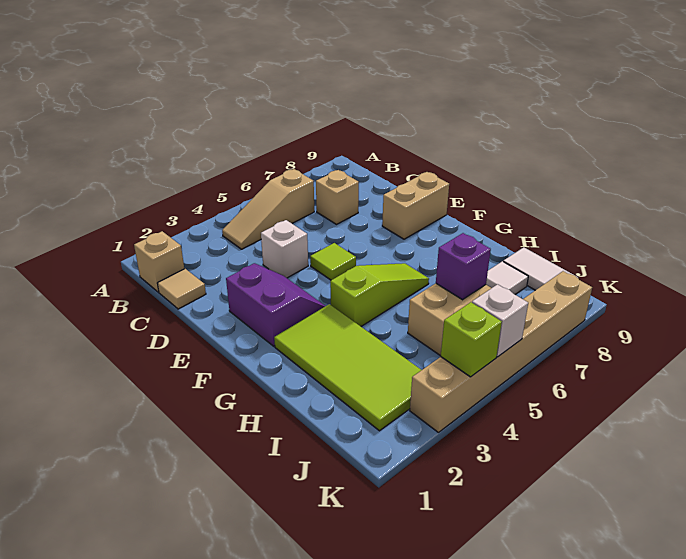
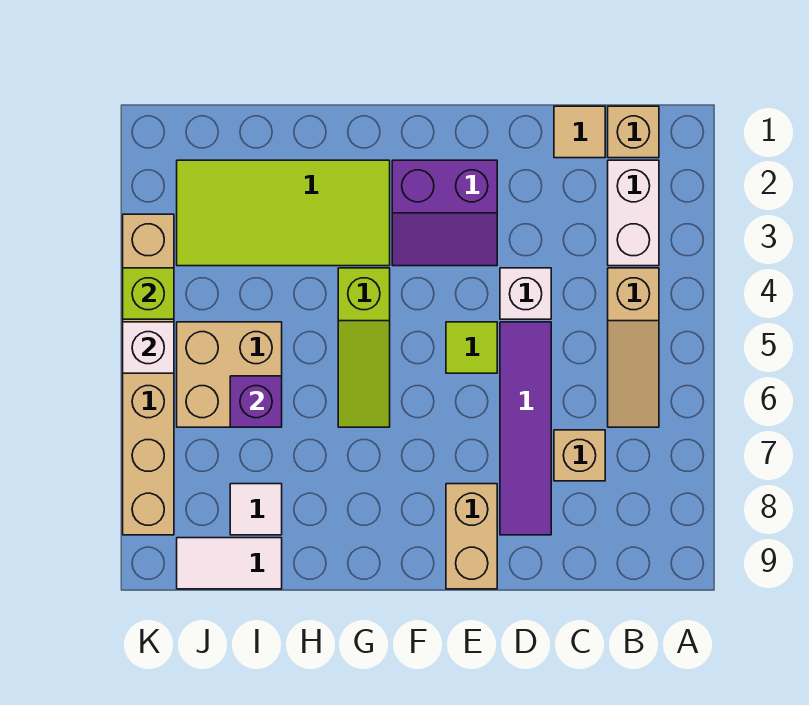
none -> white brick B2:B3 level 1
tan slope B4:B6 level 1 top 6 -> tan slope B4:B6 level 1 top 4
none -> purple tile D5:D8 level 1

